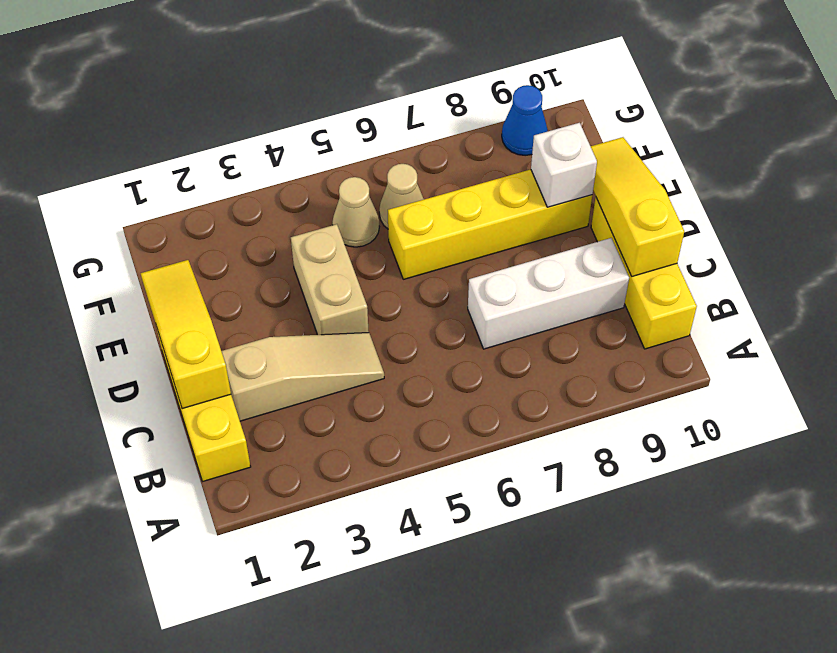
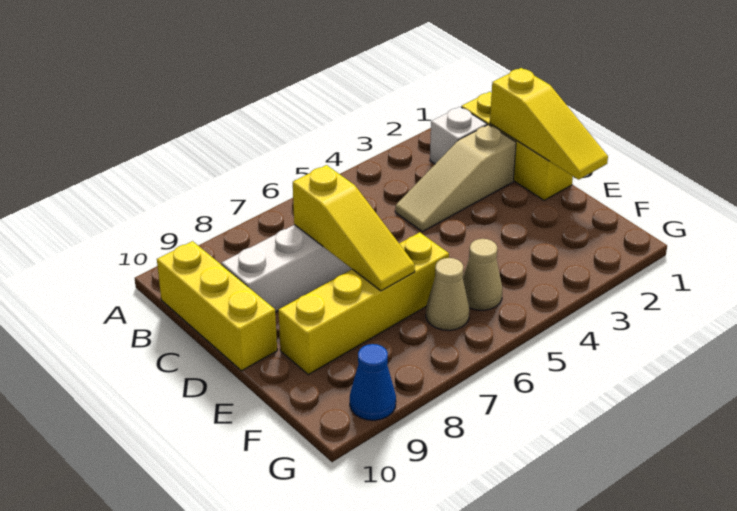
yellow slope C10:E10 level 2 top C -> yellow slope C7:E7 level 2 top C
tan brick D4:E4 level 1 -> none
white brick E9 level 2 -> white brick B2 level 1

